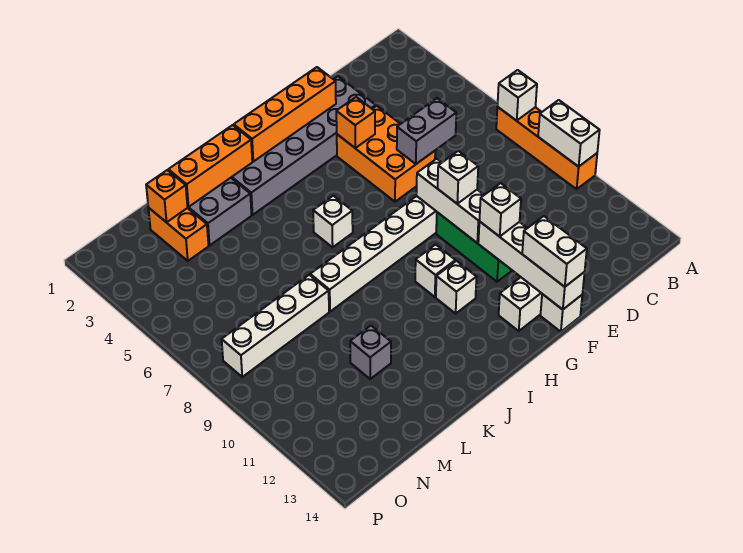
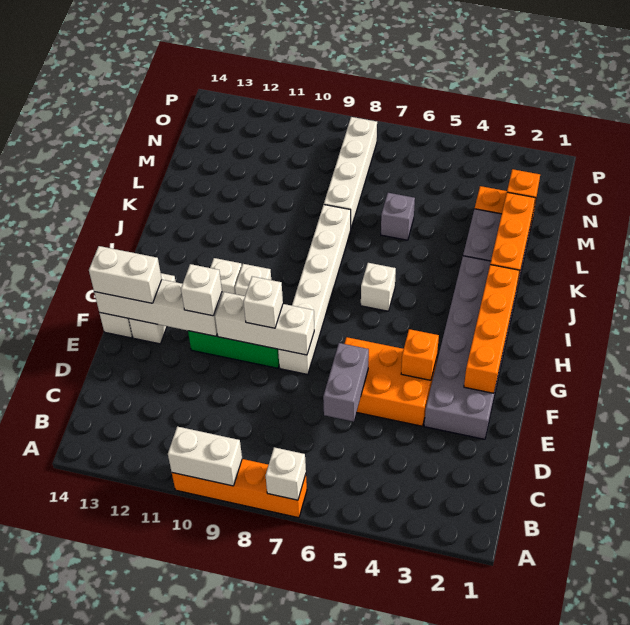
grey brick L11 level 1 -> grey brick L6 level 1

